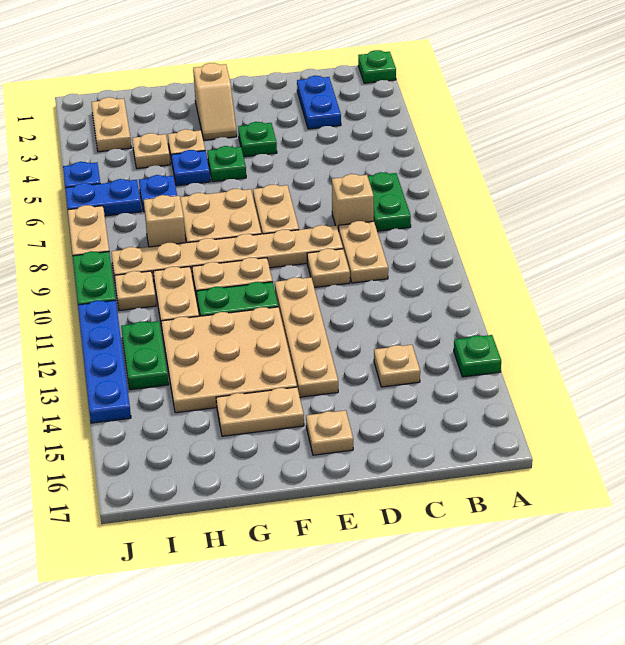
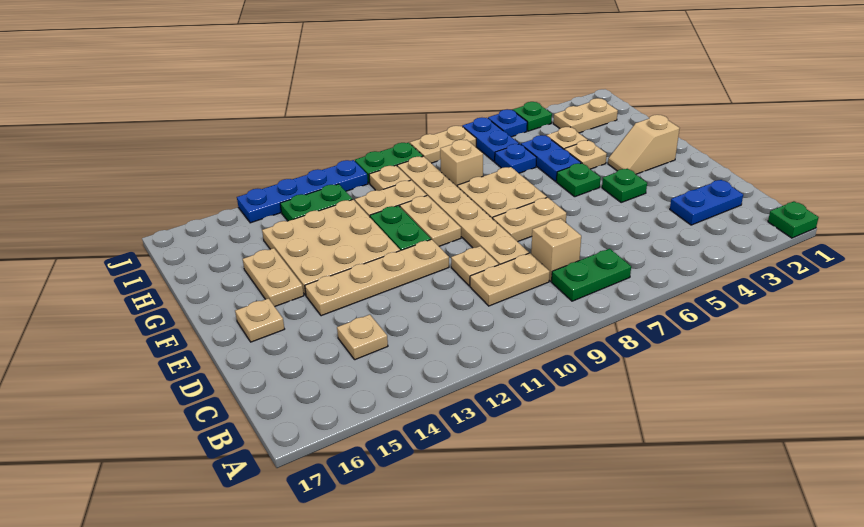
green plate A14 level 1 -> green plate J4 level 1
blue plate G5 level 1 -> blue plate G5:H5 level 1

